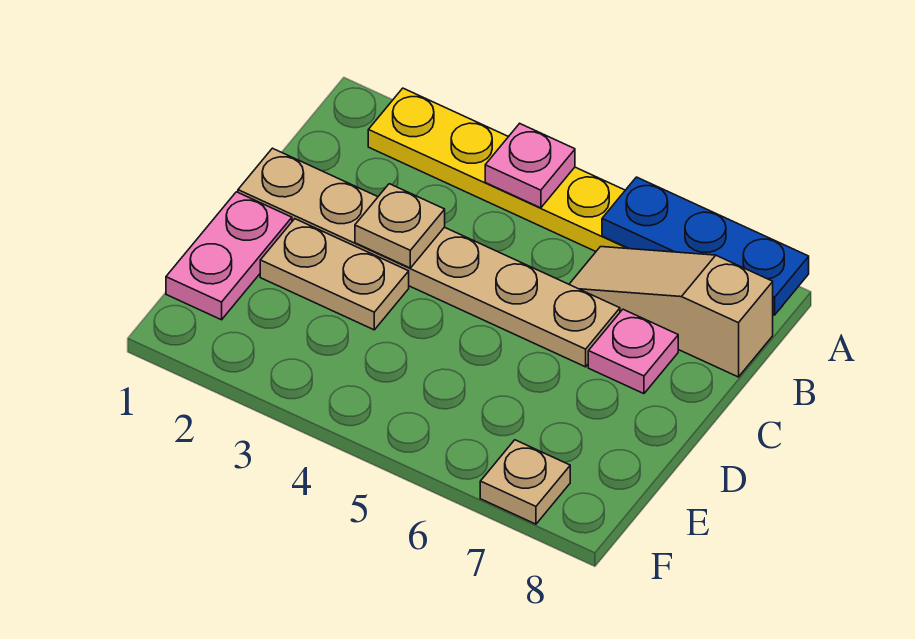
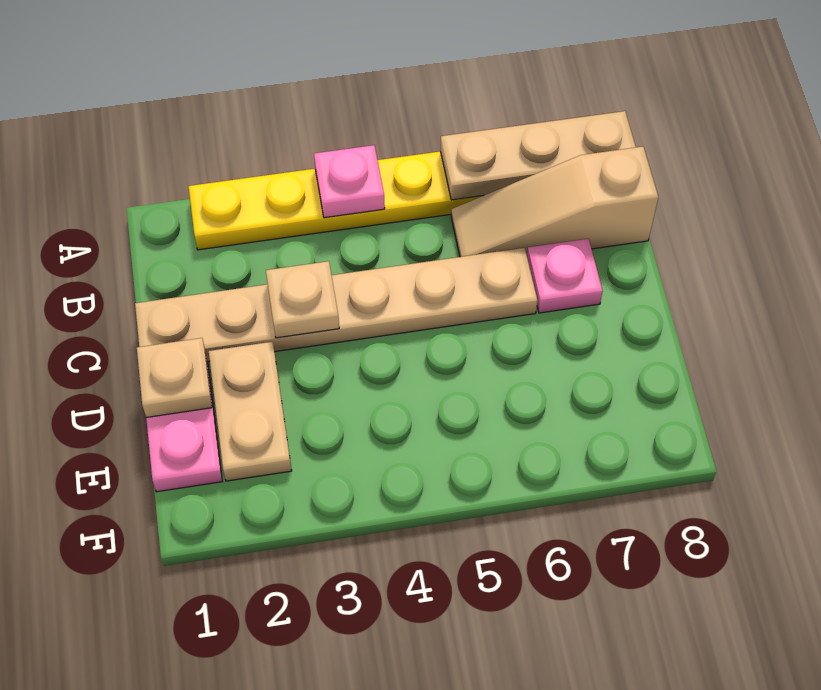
blue plate A6:A8 level 2 -> tan plate A6:A8 level 2
tan plate D2:D3 level 1 -> tan plate D2:E2 level 1
tan plate F7 level 1 -> tan plate D1 level 2

